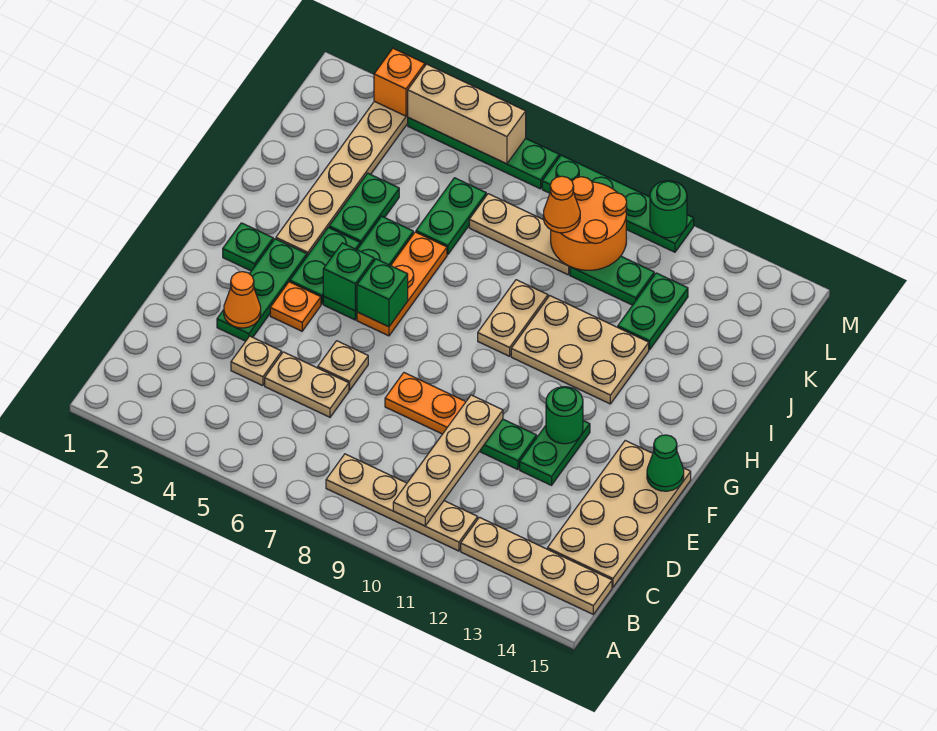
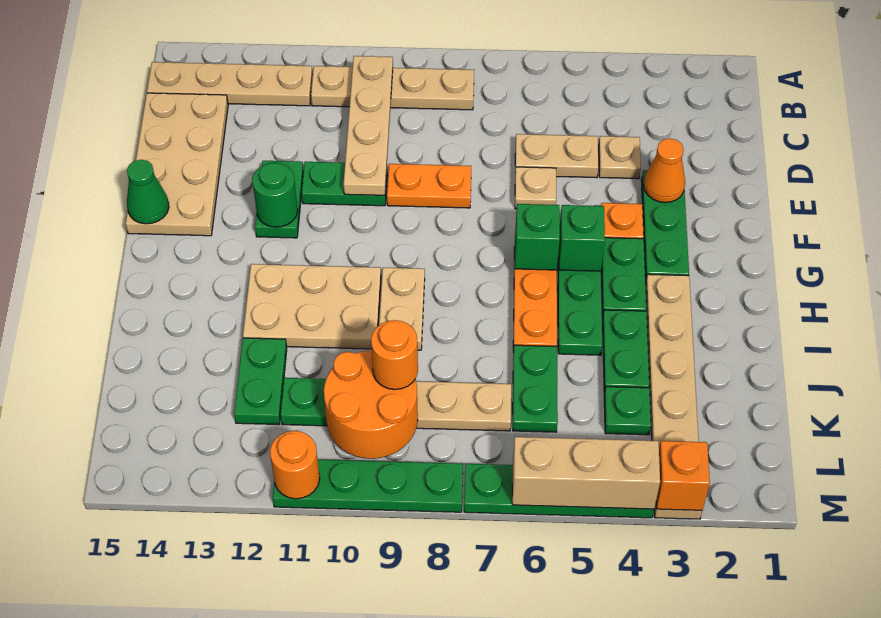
green plate G2 level 1 -> green plate K4 level 1
orange cone K9 level 3 -> orange round brick K9 level 3
green round brick M11 level 2 -> orange round brick M11 level 2

